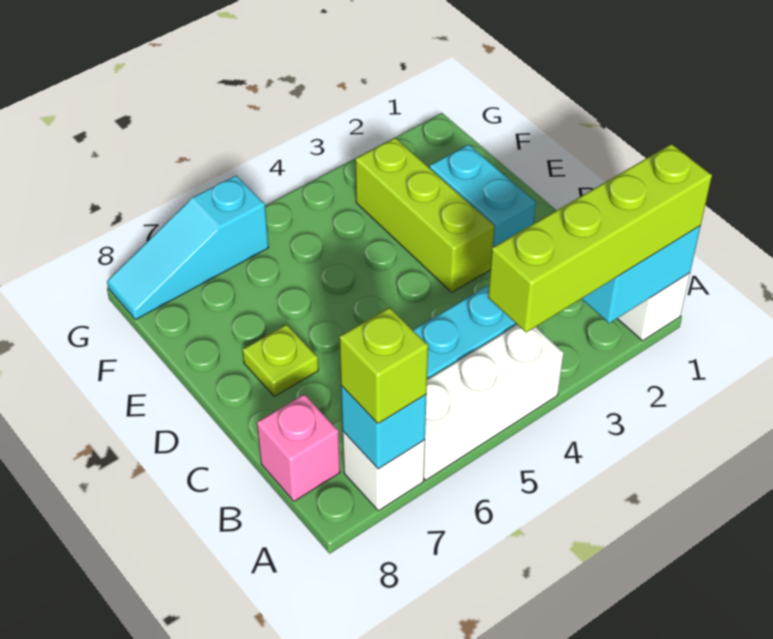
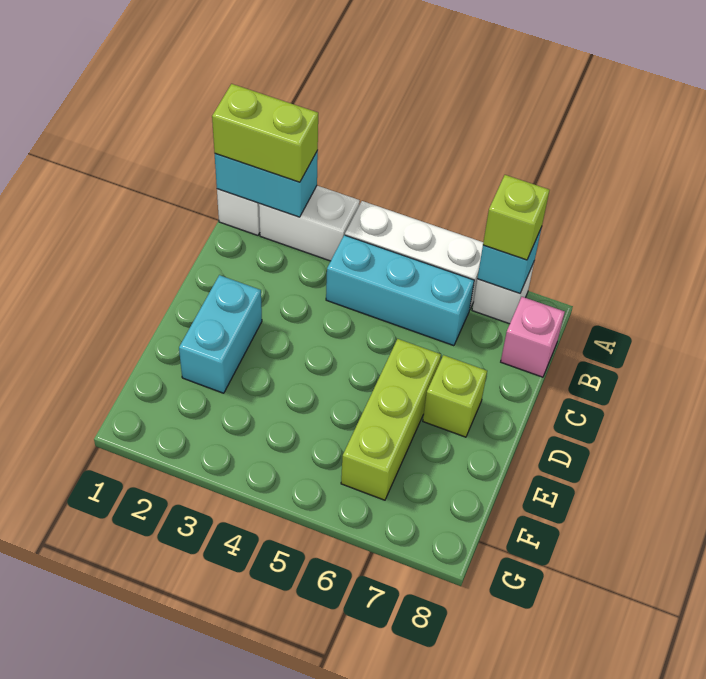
lime brick A1:A4 level 3 -> lime brick A1:A2 level 3
none -> white brick A2:A3 level 1
lime brick D3:F3 level 1 -> lime brick D6:F6 level 1
lime plate D7 level 1 -> lime brick D7 level 1
cyan slope G6:G8 level 1 top 6 -> none

